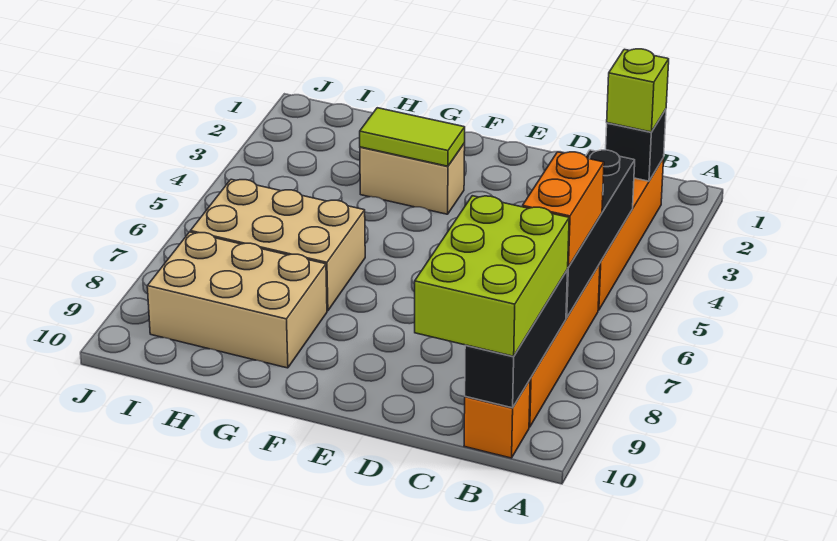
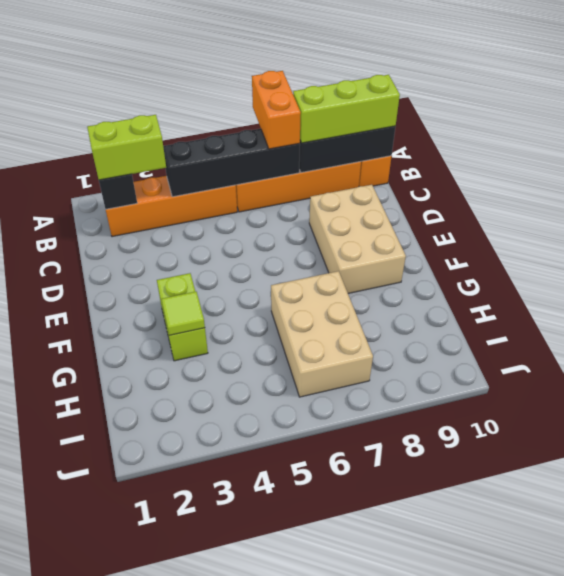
lime brick B2 level 3 -> lime brick B2:B3 level 3
orange brick B6:B7 level 3 -> orange brick A7:B7 level 3
lime brick B8:C10 level 3 -> lime brick B8:B10 level 3
tan brick F3:G3 level 1 -> lime brick F3:G3 level 1
lime tile F3:G3 level 2 -> lime tile G3 level 2
tan brick G8:I9 level 1 -> tan brick D8:F9 level 1

